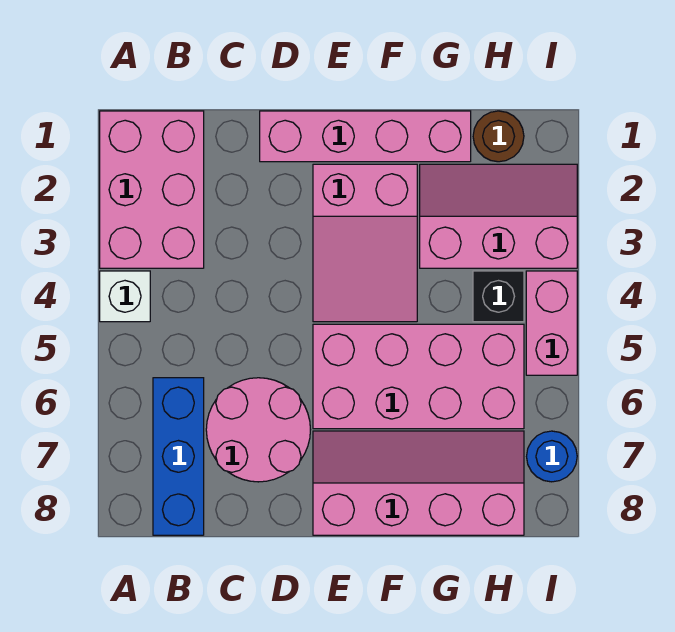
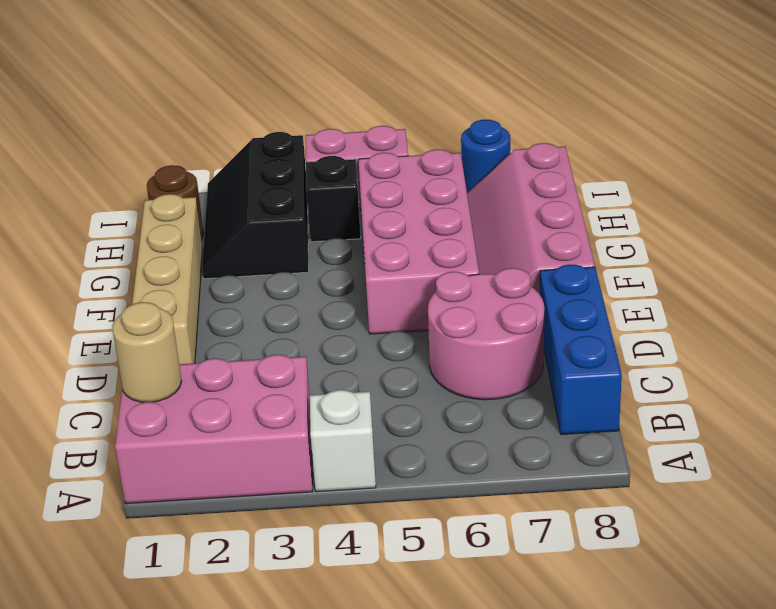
none -> tan round brick B1 level 2
blue brick B6:B8 level 1 -> blue brick B8:D8 level 1
pink brick D1:G1 level 1 -> tan brick D1:G1 level 1
pink slope E2:F4 level 1 top 2 -> none
pink slope G2:I3 level 1 top 3 -> black slope G2:I3 level 1 top 3

